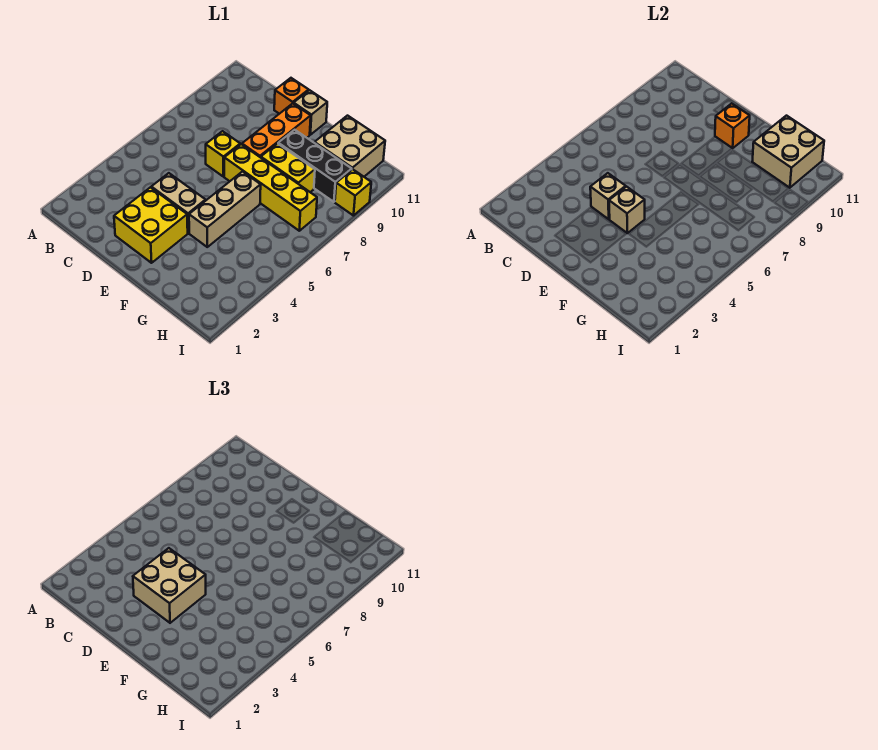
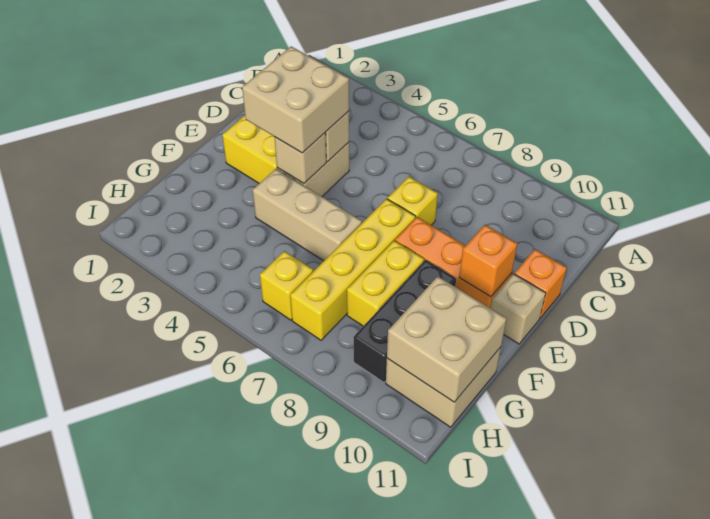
yellow brick I9 level 1 -> yellow brick H6 level 1

